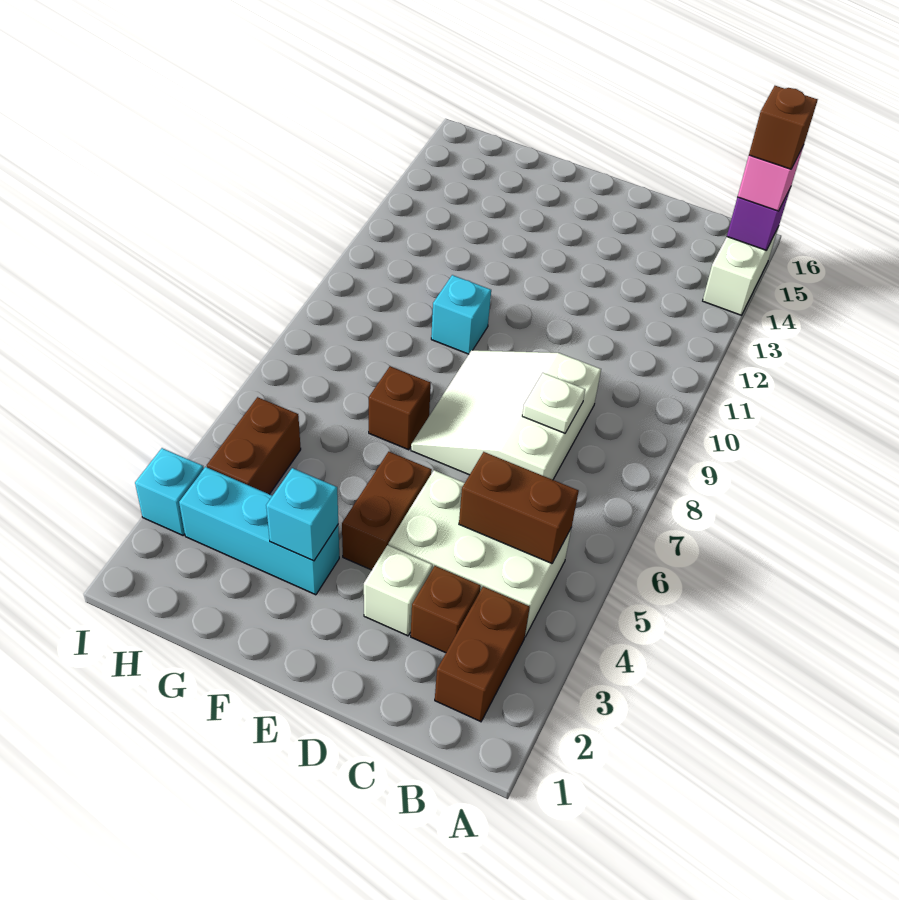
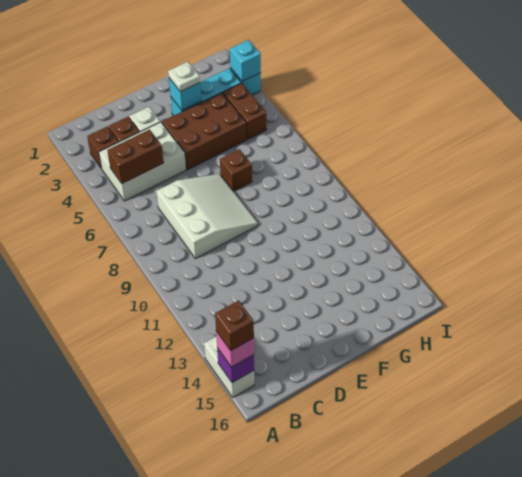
brown brick B2:B3 level 1 -> brown brick B3 level 1
white plate C8 level 2 -> white plate F3 level 3
brown brick E4:E5 level 1 -> brown brick E4:G5 level 1
cyan brick F10 level 1 -> cyan brick I3 level 2

